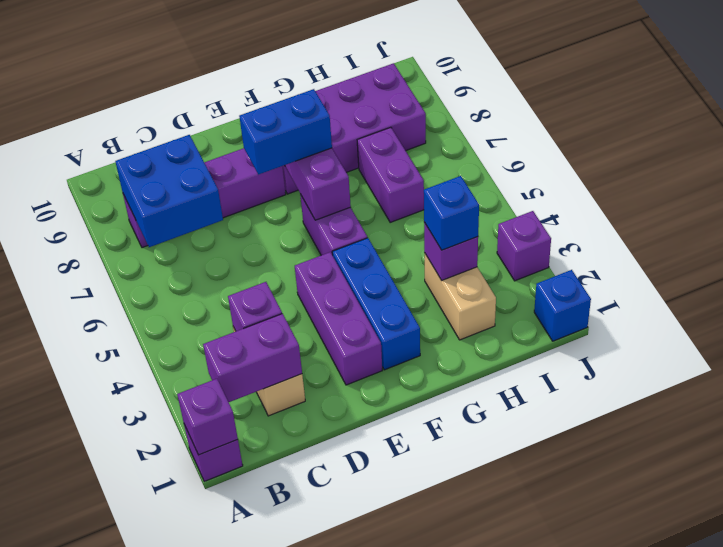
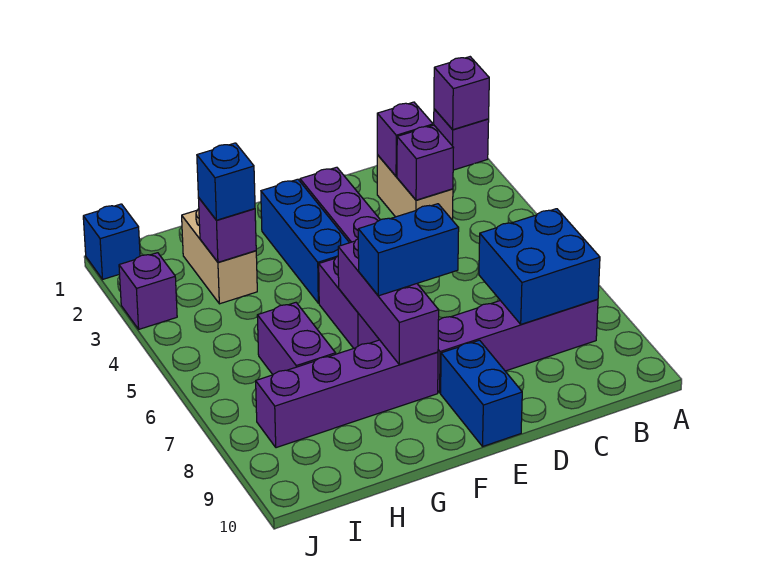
purple brick B2:C2 level 2 -> purple brick C2 level 2
none -> blue brick E9:E10 level 1
purple brick F8:I9 level 1 -> purple brick F8:I8 level 1

